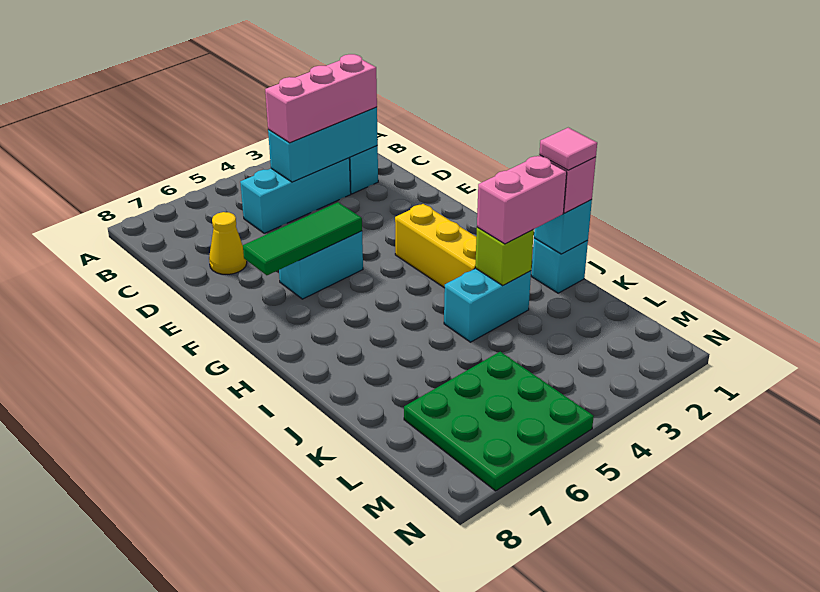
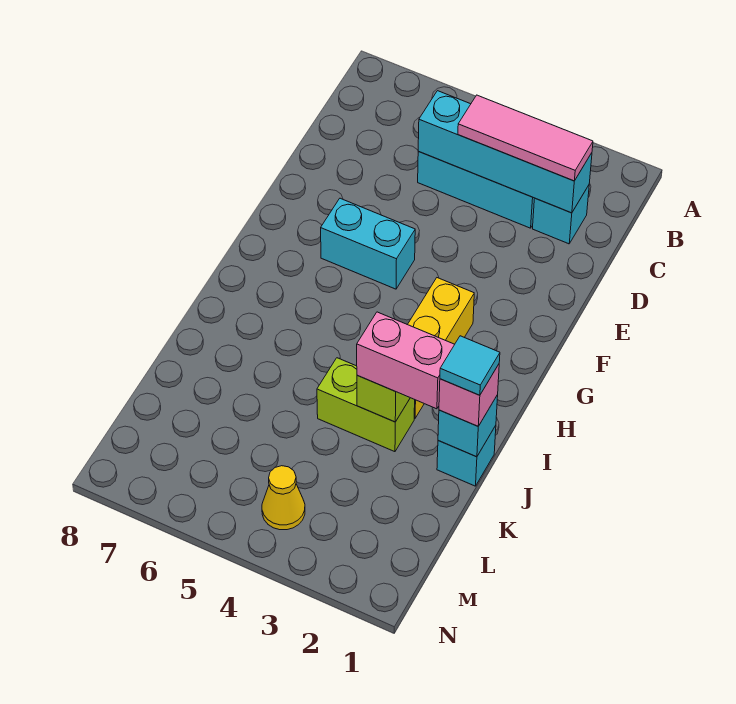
cyan brick C2:C4 level 2 -> cyan brick C2:C5 level 2
pink brick C2:C4 level 3 -> pink tile C2:C4 level 3
yellow cone D7 level 1 -> yellow cone M4 level 1
green tile F5:F7 level 2 -> none
pink tile J1 level 4 -> cyan tile J1 level 4
cyan brick J3:J4 level 1 -> lime brick J3:J4 level 1
green plate L5:N7 level 1 -> none

